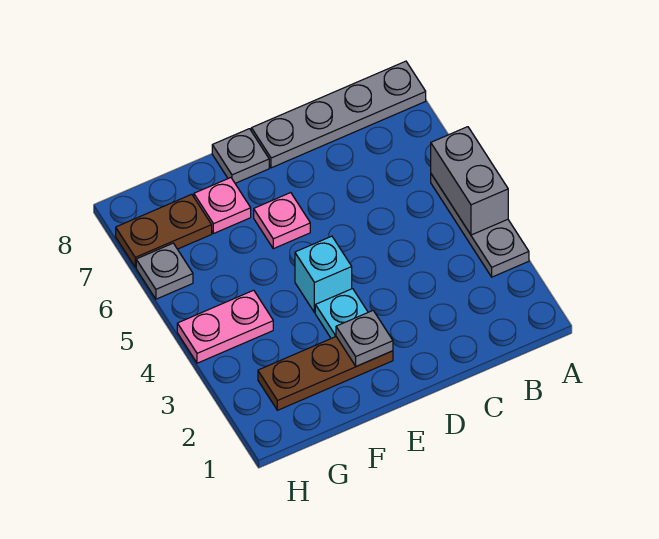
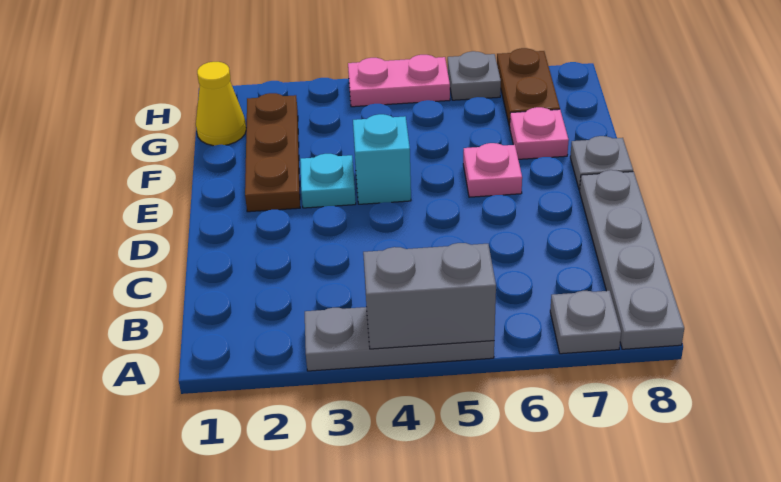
grey plate E2 level 2 -> grey plate A7 level 1
none -> yellow cone G1 level 1
pink plate G4:H4 level 1 -> pink plate H4:H5 level 1

